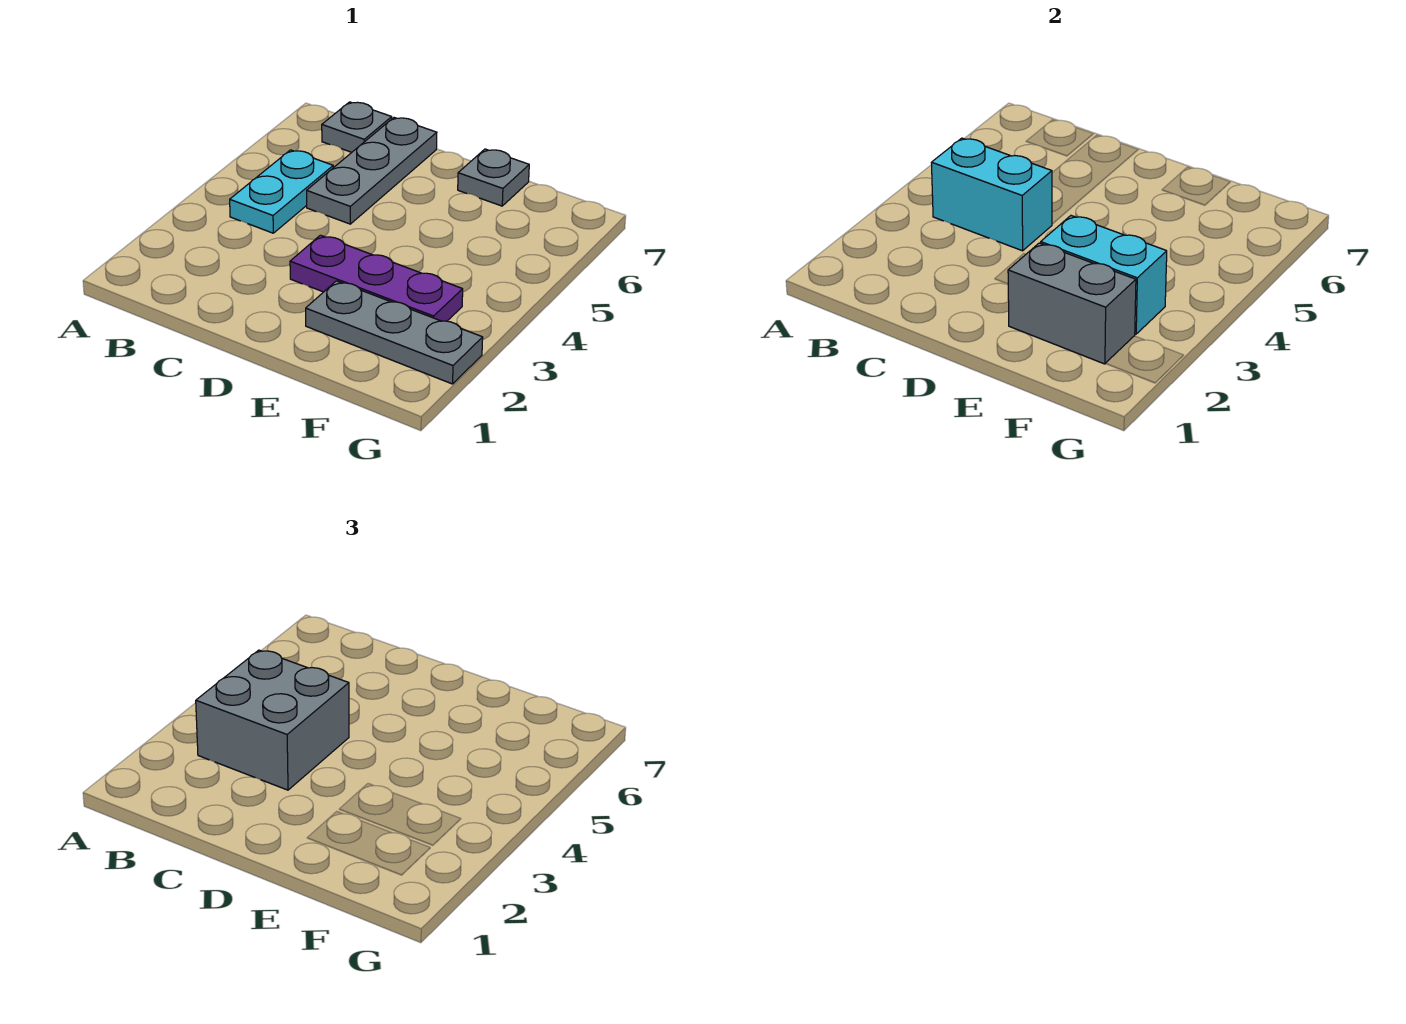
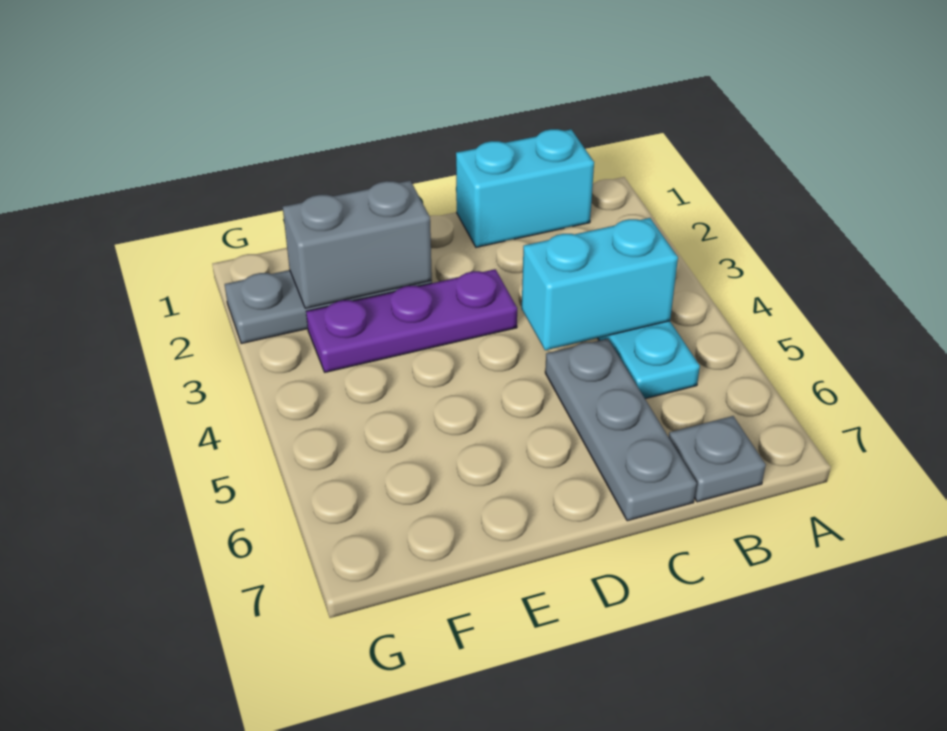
grey brick B3:C4 level 3 -> none
cyan brick E3:F3 level 2 -> cyan brick B1:C1 level 1
grey plate E7 level 1 -> none

